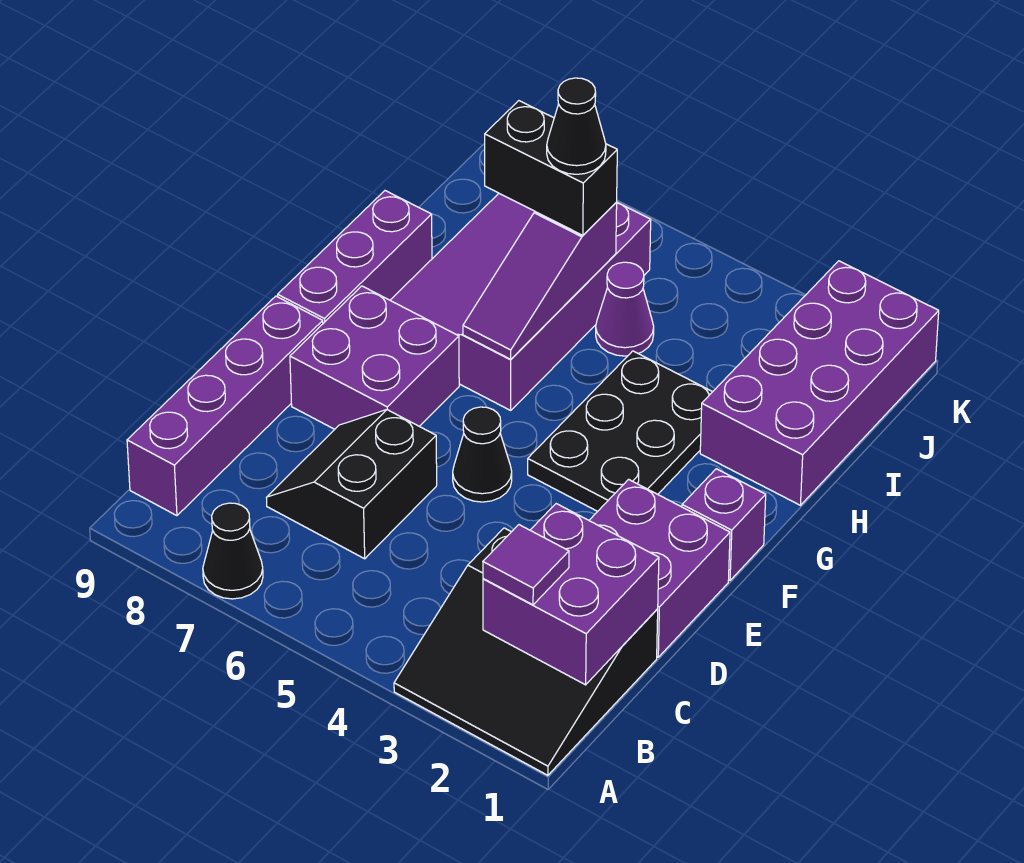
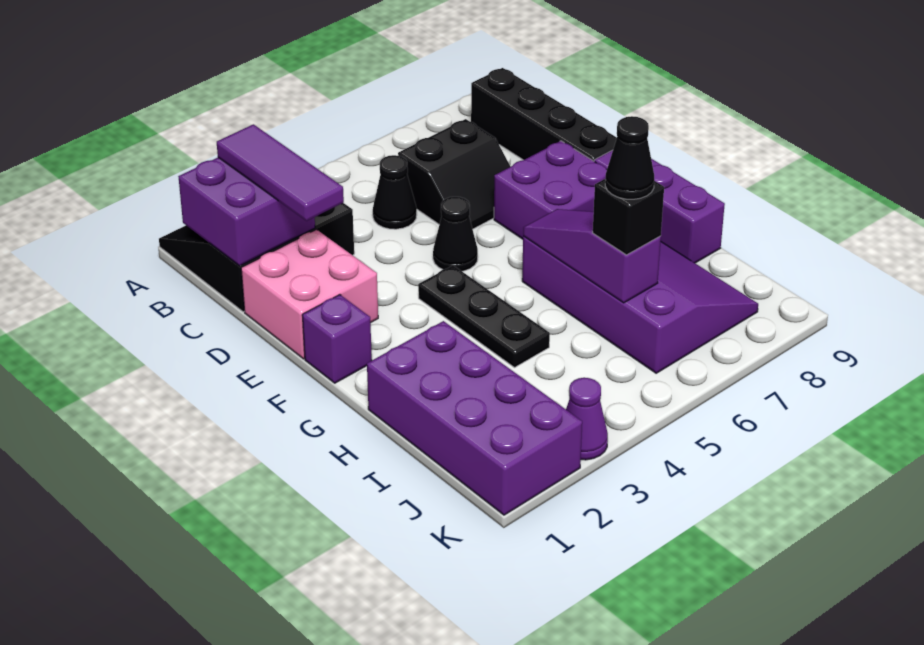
black cone A7 level 1 -> black cone C5 level 1
purple tile B2 level 3 -> purple tile B2:D2 level 3
purple brick B9:E9 level 1 -> black brick B9:E9 level 1
black slope C6:D7 level 1 top 6 -> black slope C6:D7 level 1 top C
purple brick D1:E2 level 1 -> pink brick D1:E2 level 1
black plate F3:H4 level 1 -> black plate F4:H4 level 1
purple cone I5 level 1 -> purple cone K3 level 1
black brick I6:I7 level 3 -> black brick I6 level 3

